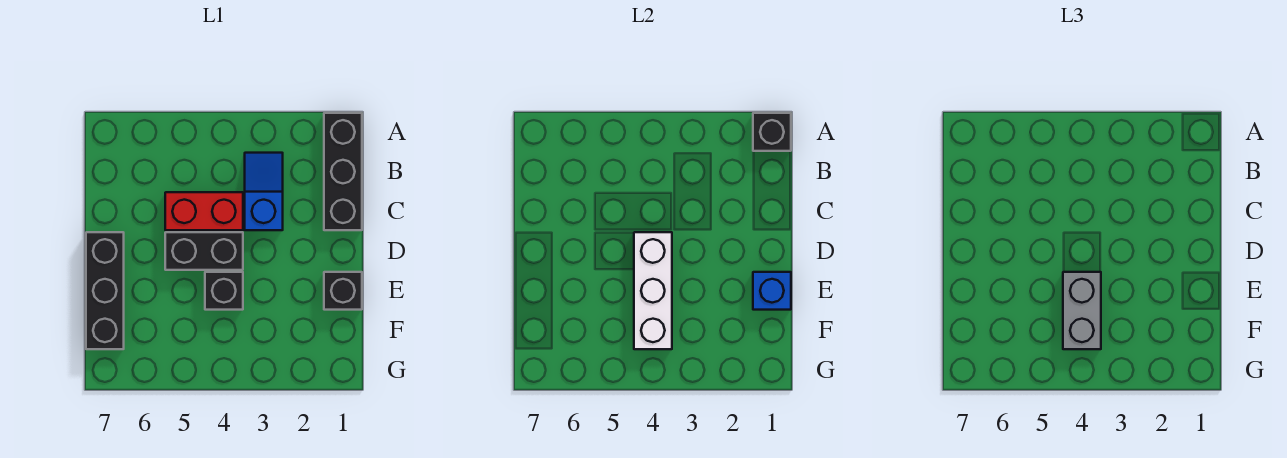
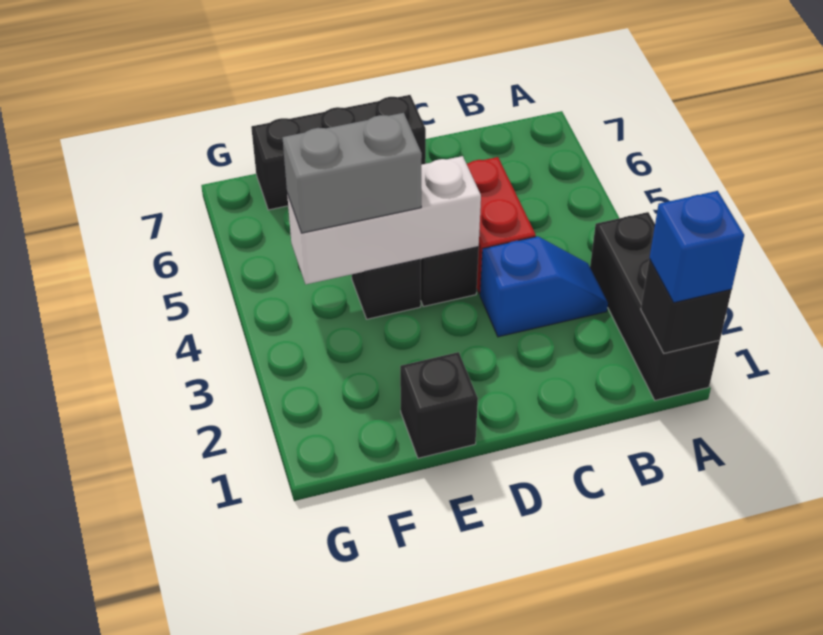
black brick A1:C1 level 1 -> black brick A1:A3 level 1
blue brick E1 level 2 -> blue brick A1 level 3

